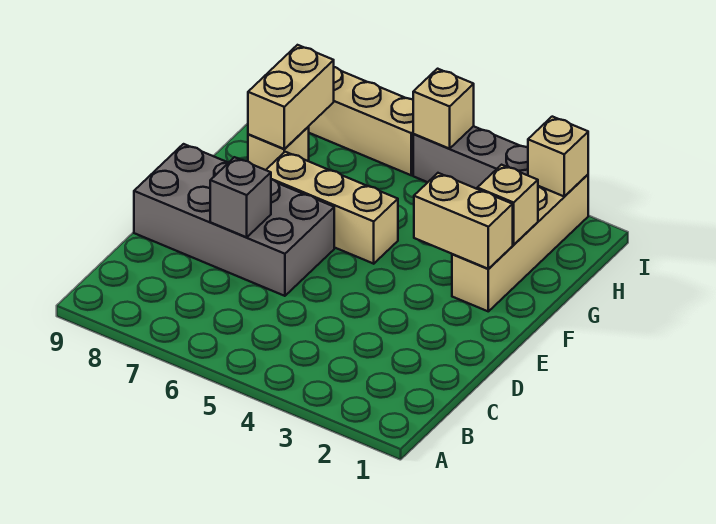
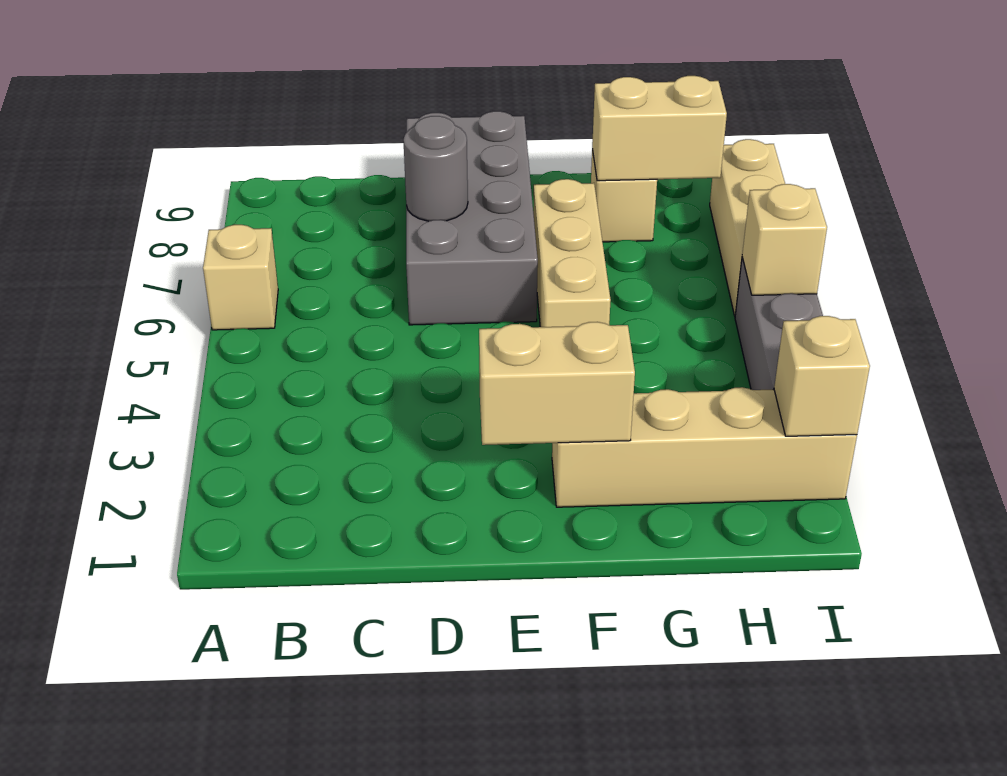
grey brick D7 level 2 -> grey round brick D7 level 2
tan brick F2:F3 level 2 -> tan brick E2:F2 level 2
tan brick G2 level 2 -> tan brick A6 level 1

